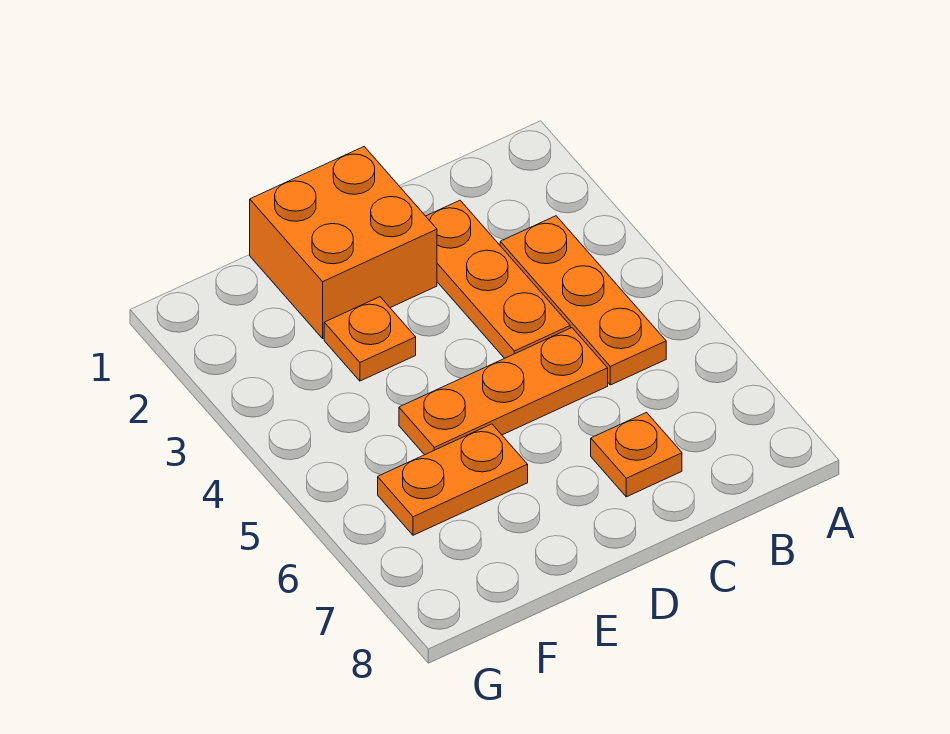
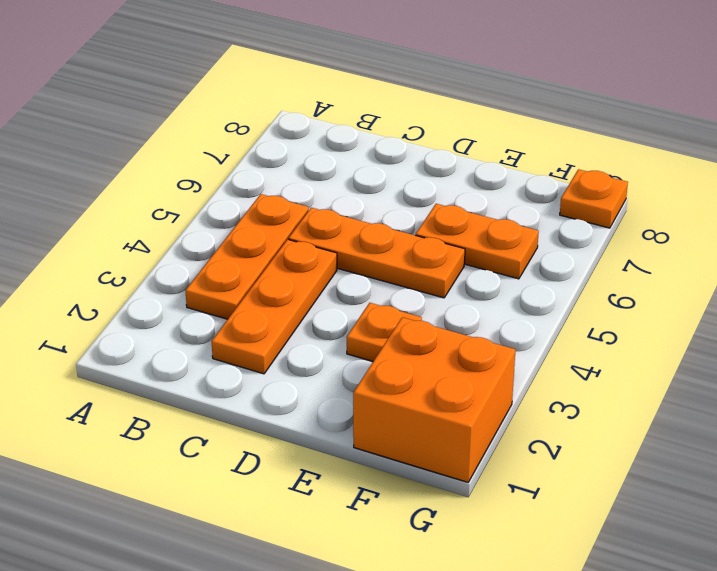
orange plate C7 level 1 -> orange plate G8 level 1
orange brick D1:E2 level 1 -> orange brick F1:G2 level 1

